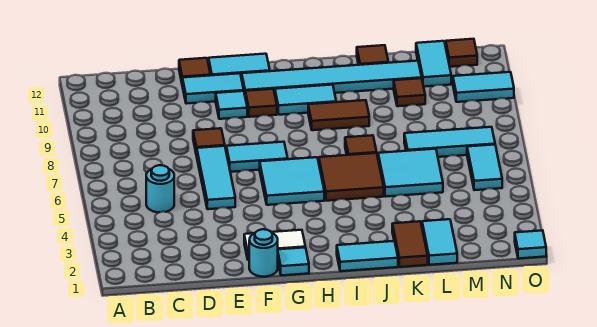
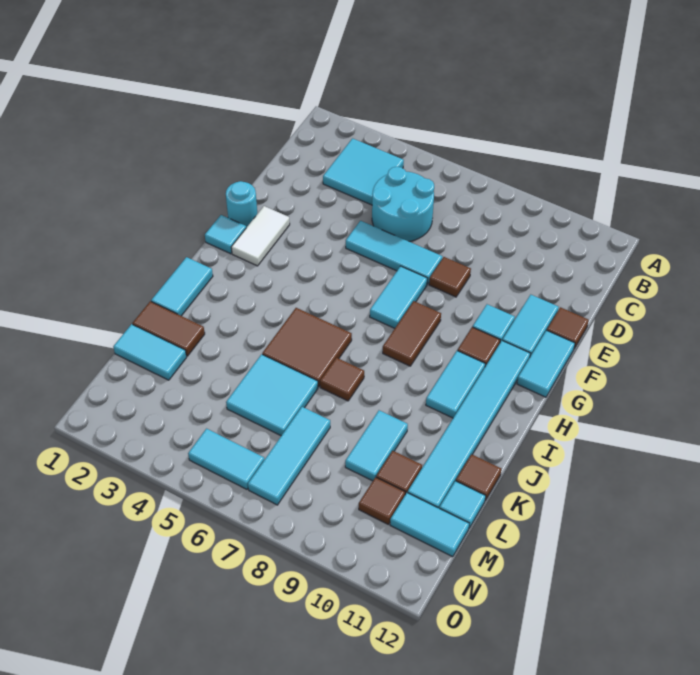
cyan round brick C5 level 1 -> cyan round brick C5:D6 level 1
cyan tile G5:H6 level 1 -> cyan tile B3:C4 level 1
brown tile I9:J9 level 1 -> brown tile G8:H8 level 1
cyan tile N10:O10 level 1 -> cyan tile K9:L9 level 1
brown tile N12 level 1 -> brown tile M10 level 1
cyan tile O1 level 1 -> cyan tile L12 level 1

